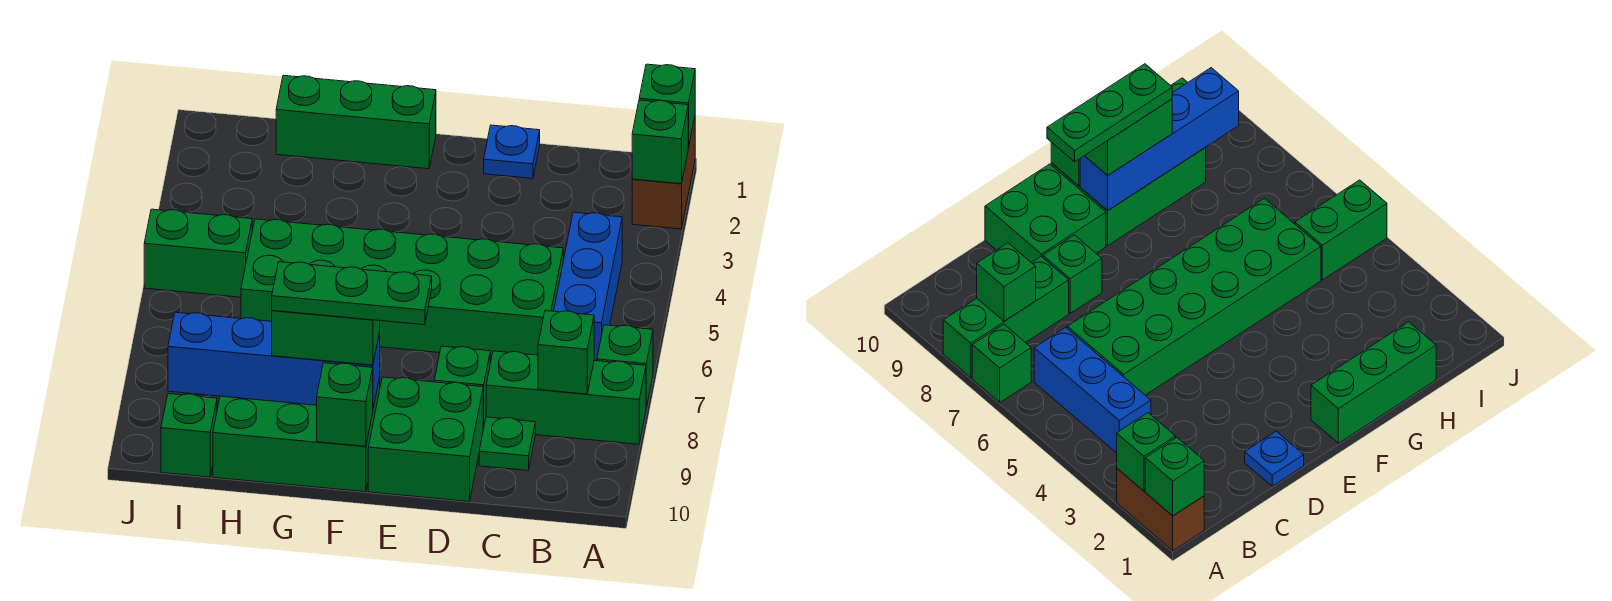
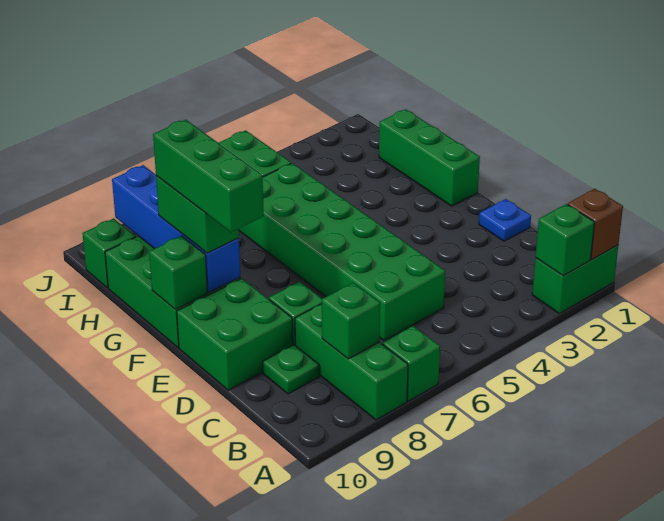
brown brick A1:A2 level 1 -> green brick A1:A2 level 1
green brick A1 level 2 -> brown brick A1 level 2
blue brick B4:B6 level 1 -> none
green plate E9:G9 level 4 -> green brick E9:G9 level 4

